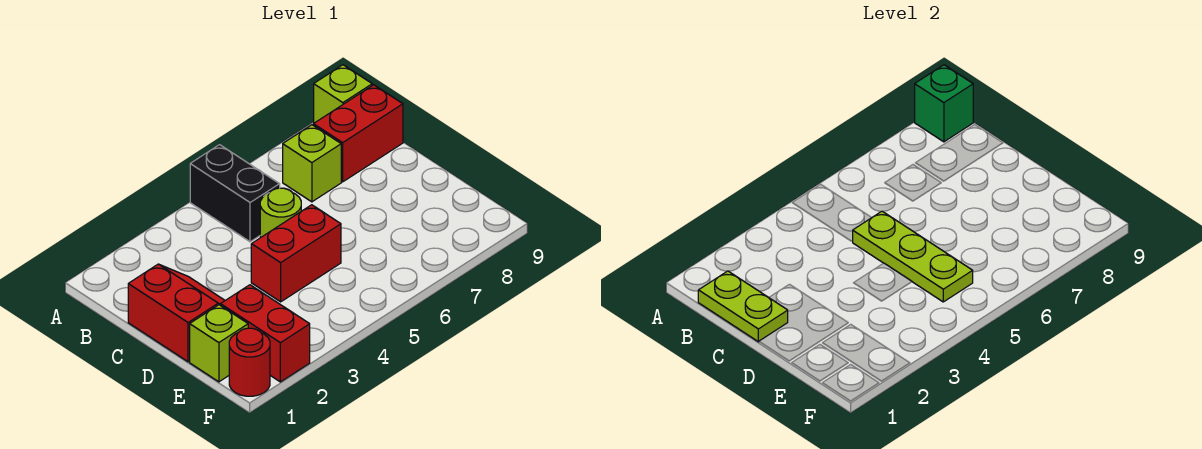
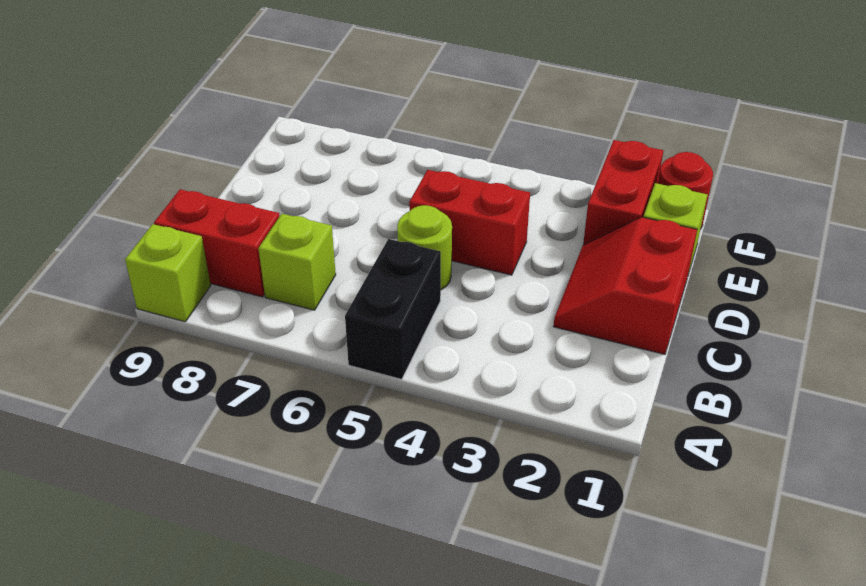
green brick A9 level 2 -> none
lime plate B1:C1 level 2 -> none
lime plate C5:E5 level 2 -> none

